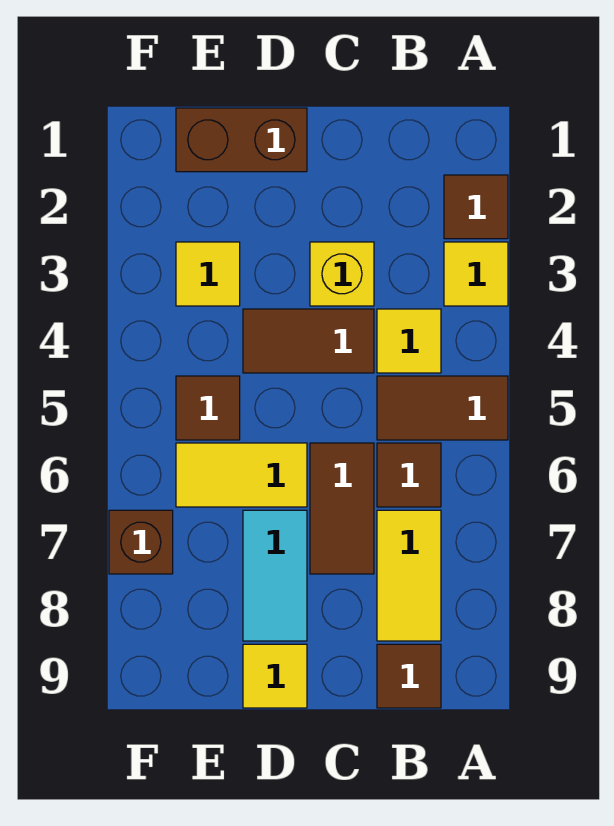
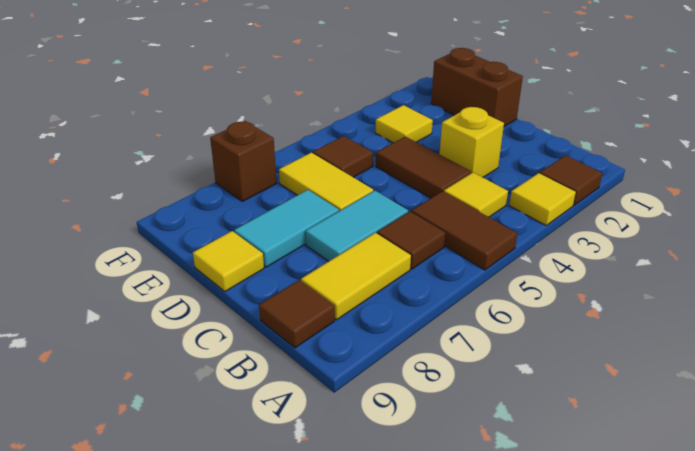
brown tile C6:C7 level 1 -> cyan tile C6:C7 level 1

